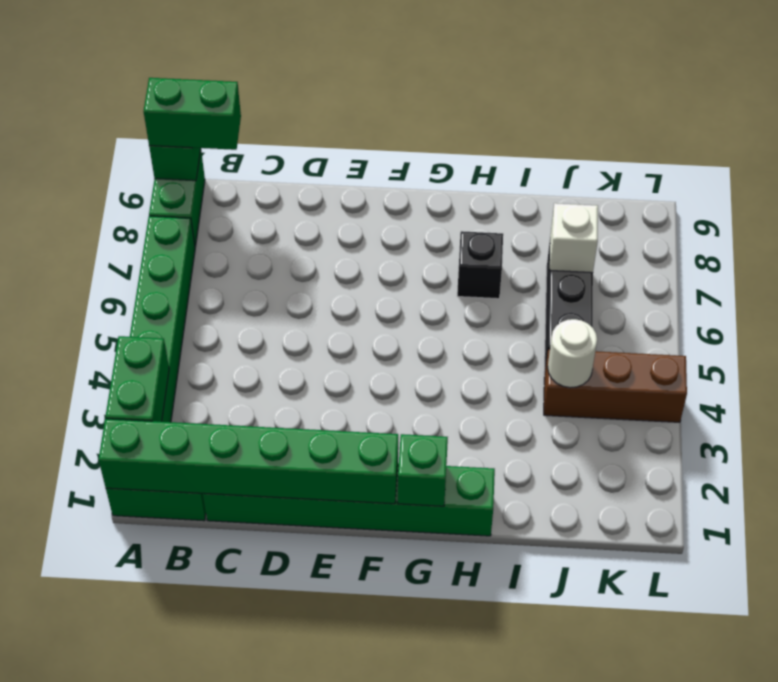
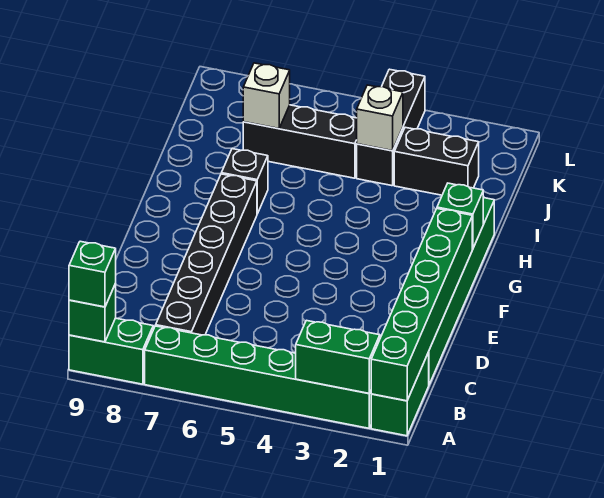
green brick A9:B9 level 3 -> green brick A9 level 3
none -> black brick B7:G7 level 1
none -> black brick J2:J3 level 1
brown brick J4:L4 level 1 -> black brick J4:L4 level 1
white round brick J4 level 2 -> white brick J4 level 2

